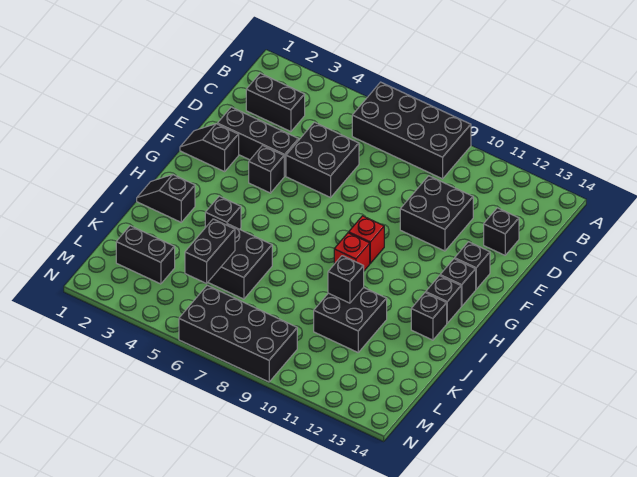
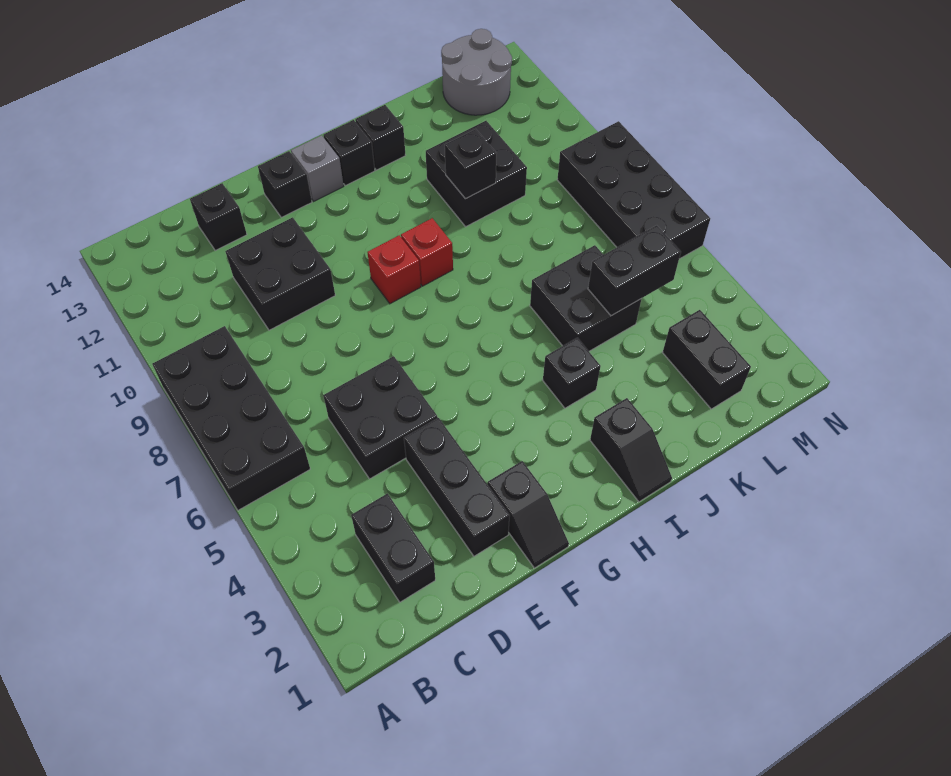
black brick F4 level 1 -> none
black brick G13 level 1 -> grey brick G13 level 1
none -> grey round brick L13:M14 level 1

